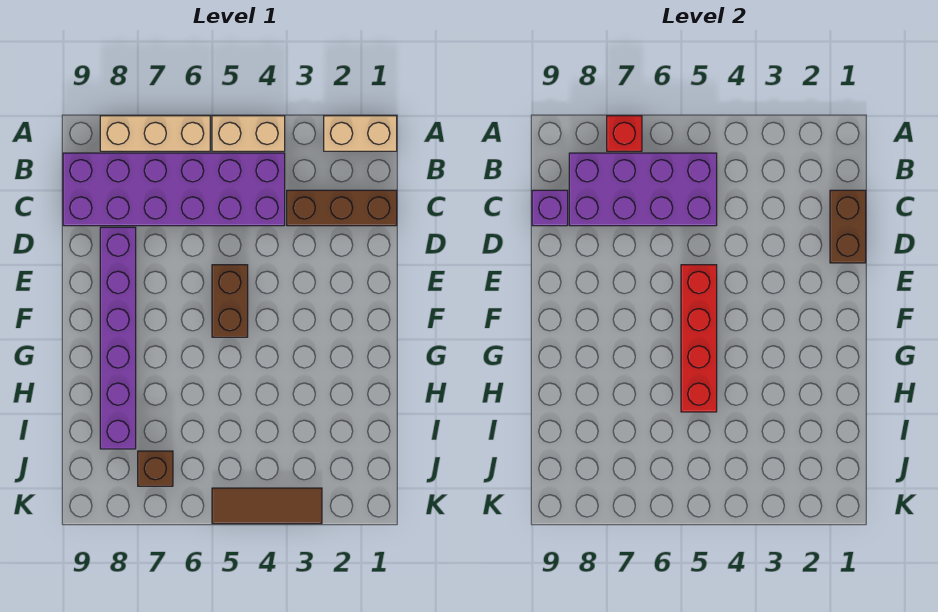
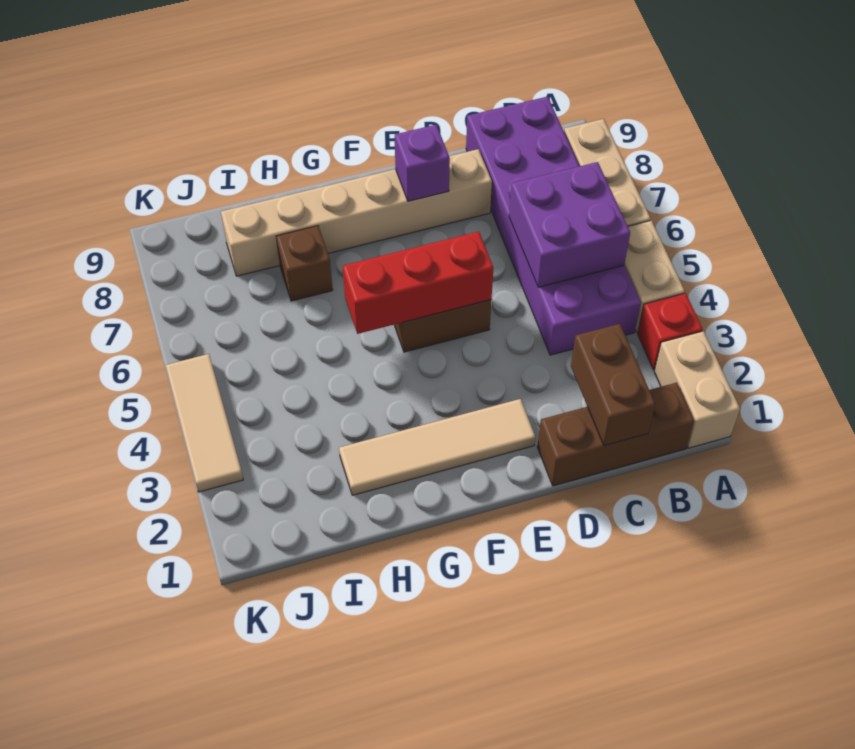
red brick A7 level 2 -> red brick A3 level 1
purple brick B5:C8 level 2 -> purple brick B5:C6 level 2
brown brick C1:C3 level 1 -> brown brick B1:D1 level 1
brown brick C1:D1 level 2 -> brown brick C1:C2 level 2
purple brick C9 level 2 -> purple brick E8 level 2
purple brick D8:I8 level 1 -> tan brick D8:I8 level 1
none -> tan tile E2:H2 level 1
red brick E5:H5 level 2 -> red brick E5:G5 level 2
brown brick J7 level 1 -> brown brick H7 level 1
brown tile K3:K5 level 1 -> tan tile K3:K5 level 1

